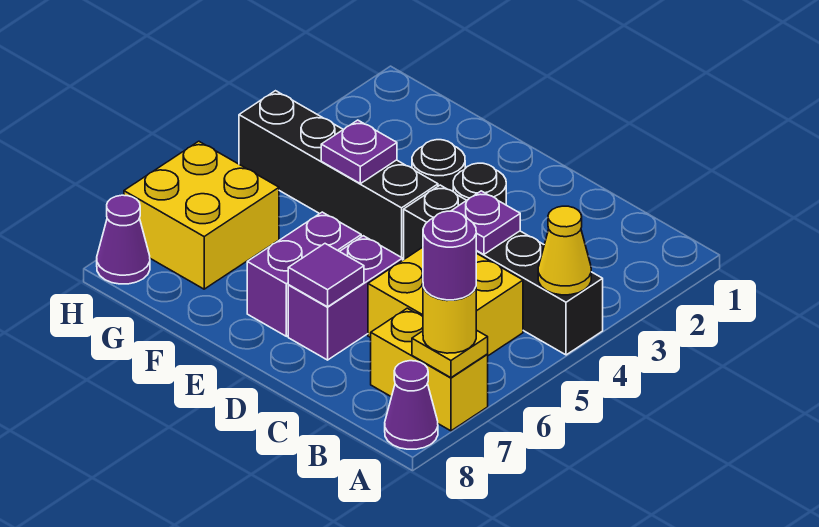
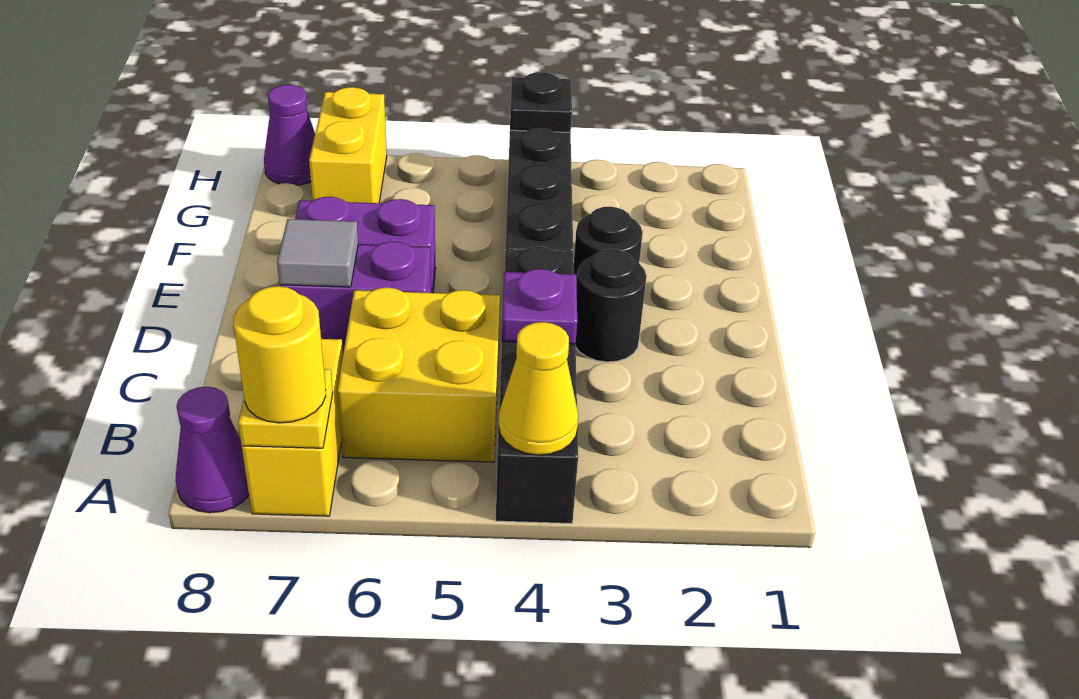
purple round brick A7 level 4 -> none
purple tile D7 level 2 -> grey tile D7 level 2
purple plate F4 level 2 -> none
yellow brick G6:H7 level 1 -> yellow brick G7:H7 level 1
none -> black plate H4 level 2

